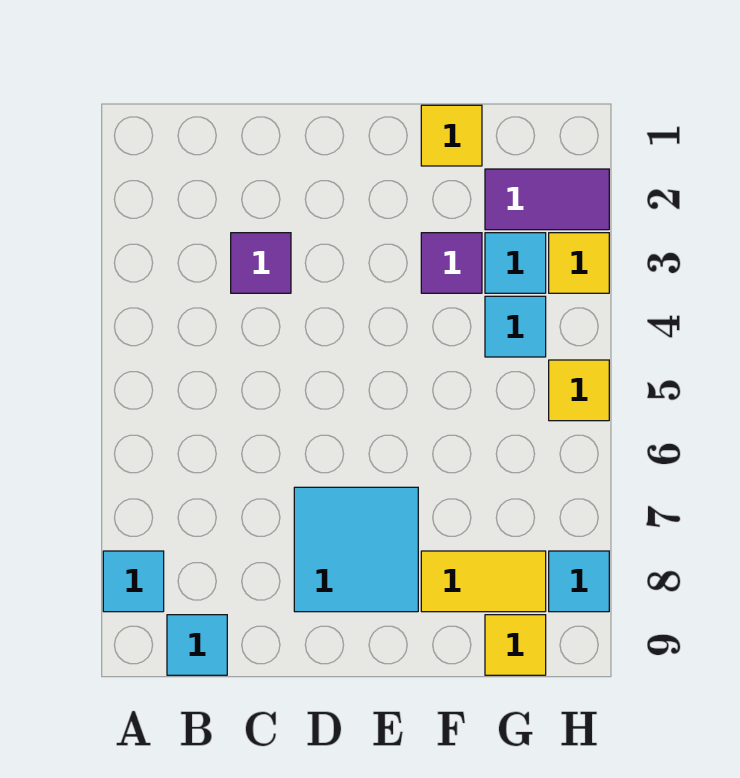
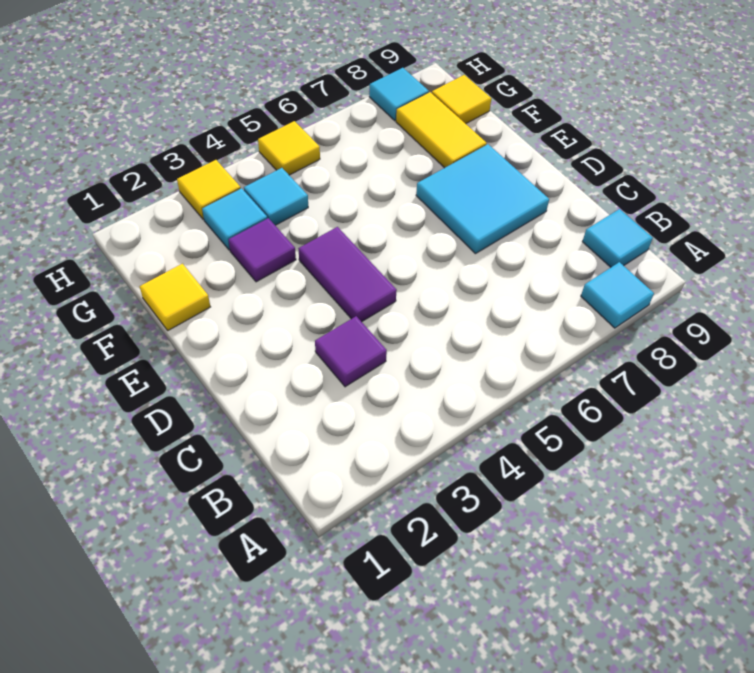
purple tile G2:H2 level 1 -> purple tile D4:E4 level 1

